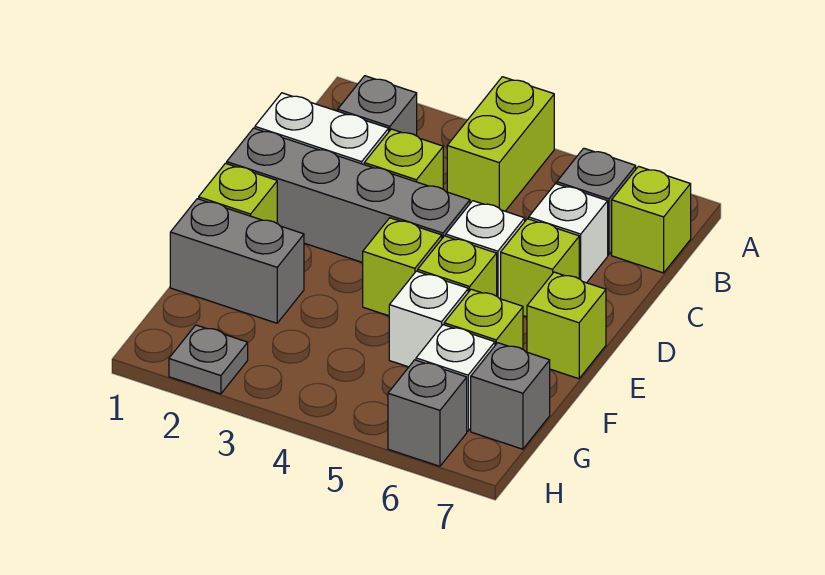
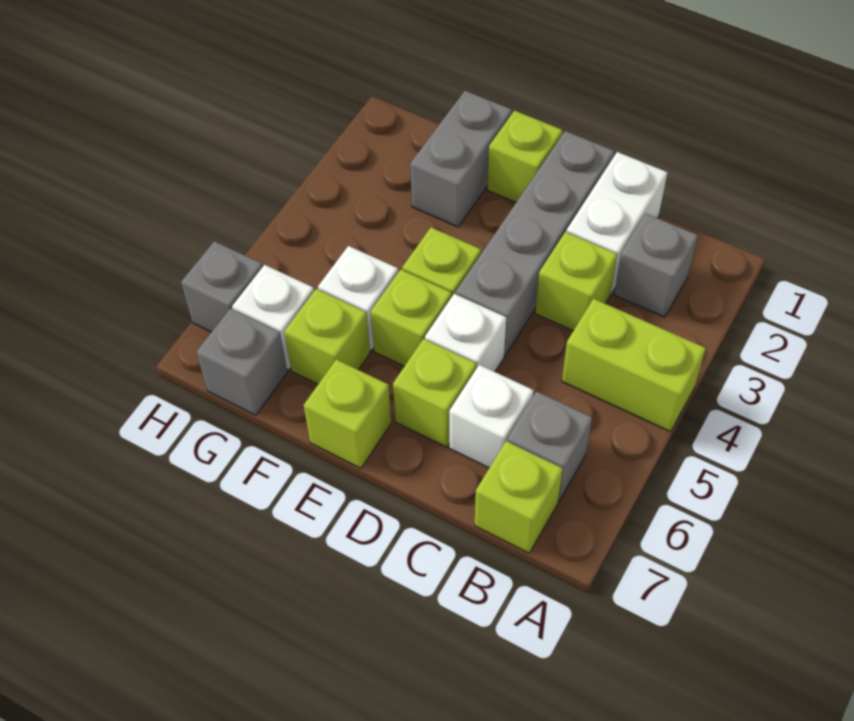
grey plate H2 level 1 -> none

